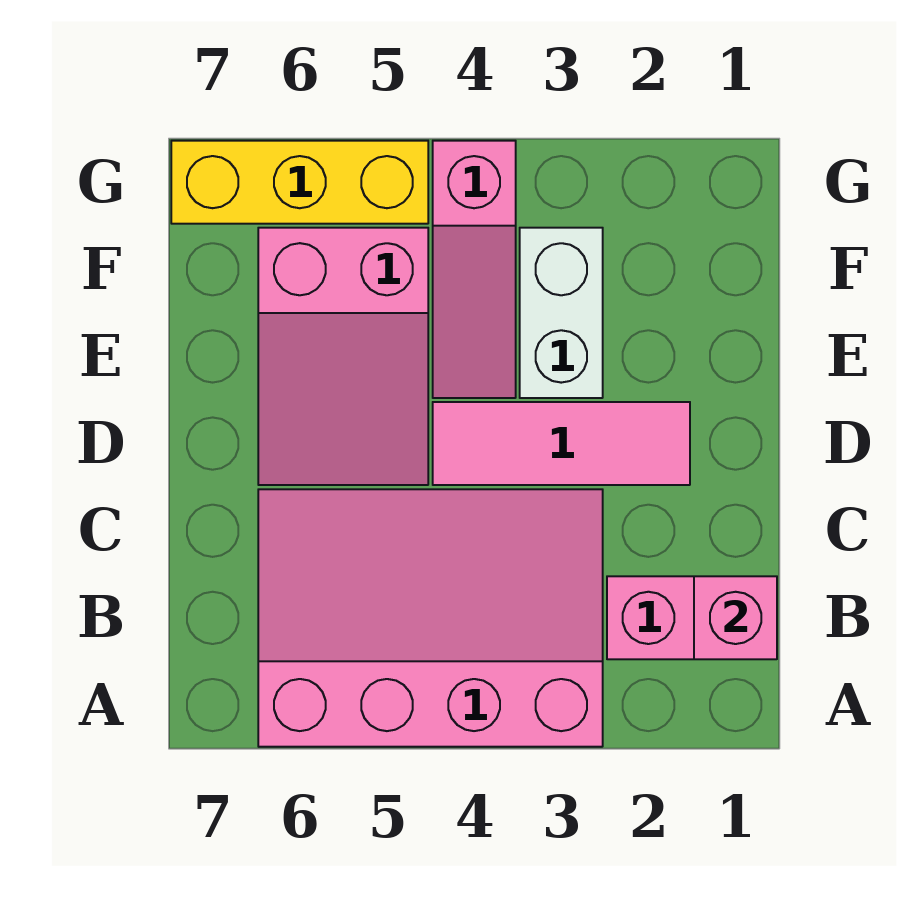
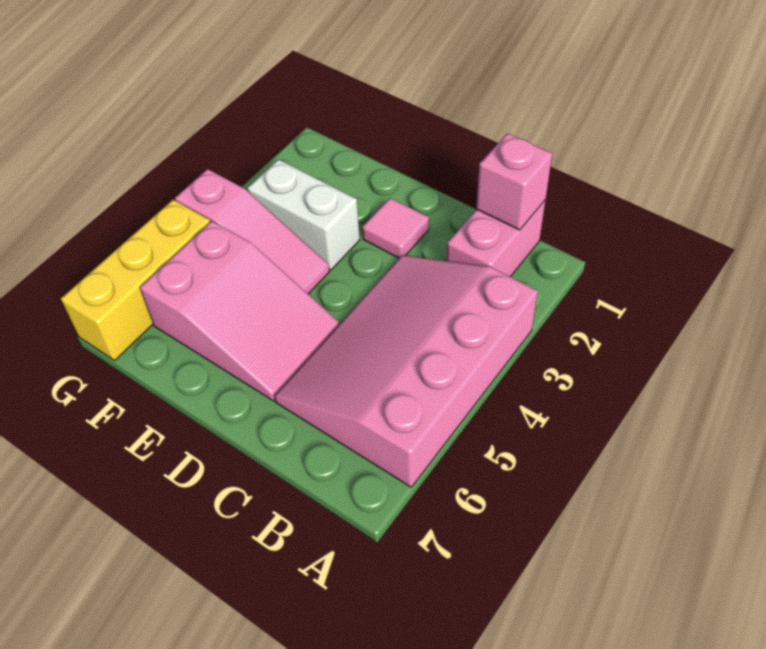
pink tile D2:D4 level 1 -> pink tile D2 level 1

